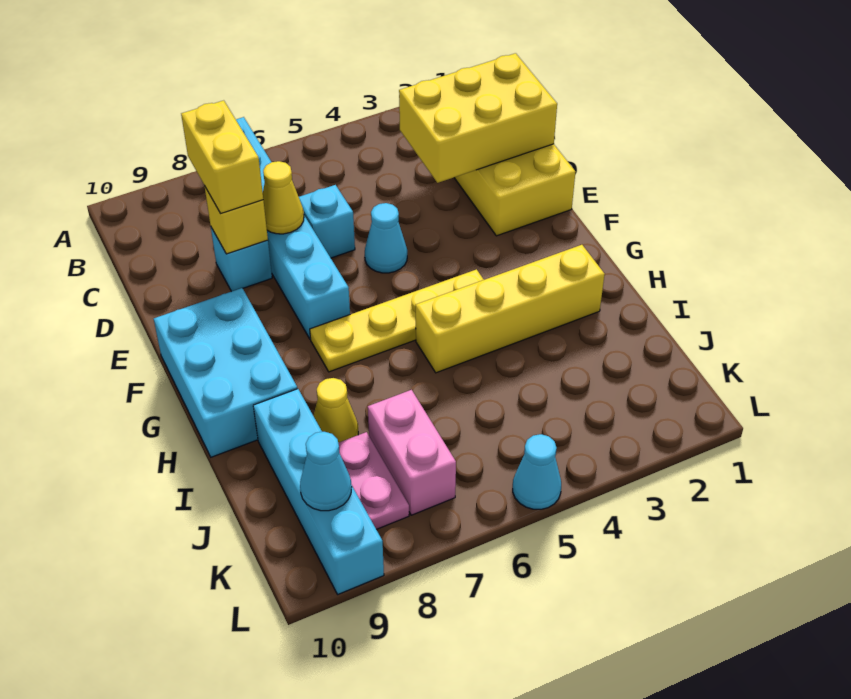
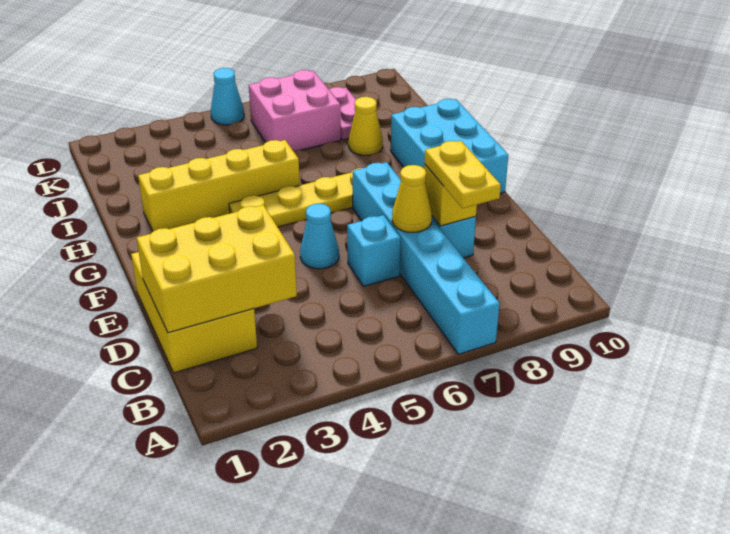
yellow brick C8:D8 level 3 -> yellow plate C8:D8 level 3
cyan brick I9:L9 level 1 -> none
pink brick J7:K7 level 1 -> pink brick J6:K7 level 1
cyan cone K9 level 2 -> none

